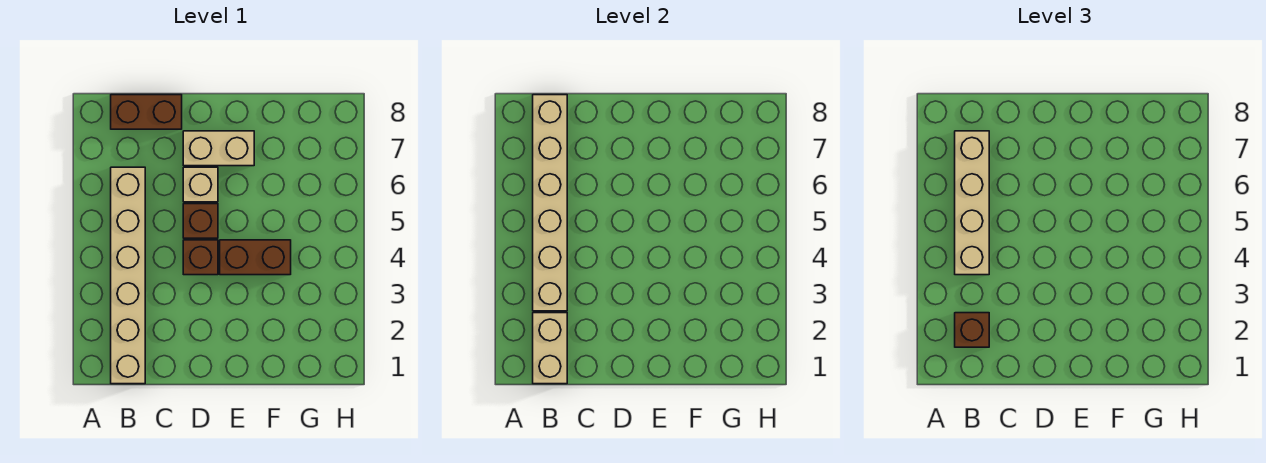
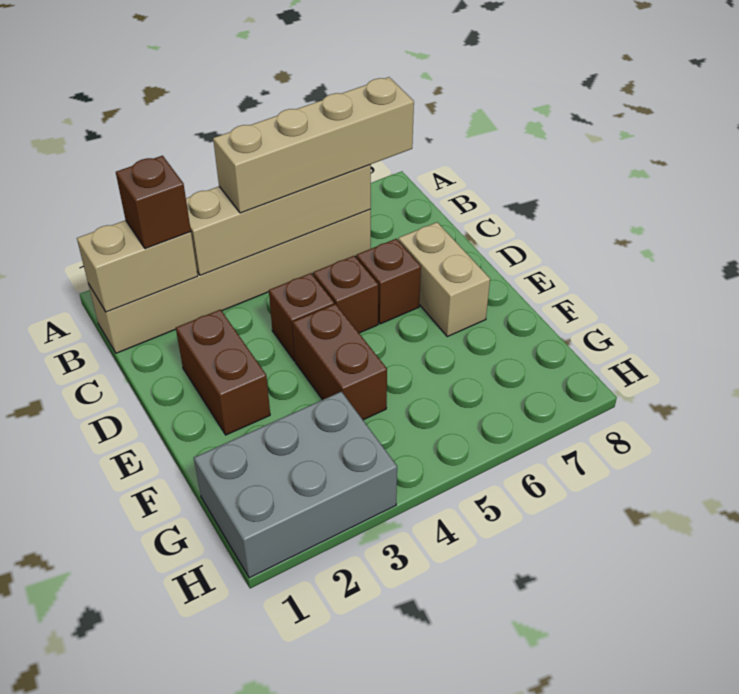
tan brick B3:B8 level 2 -> tan brick B3:B6 level 2
brown brick B8:C8 level 1 -> brown brick D2:E2 level 1
tan brick D6 level 1 -> brown brick D6 level 1
none -> grey brick G1:H3 level 1

